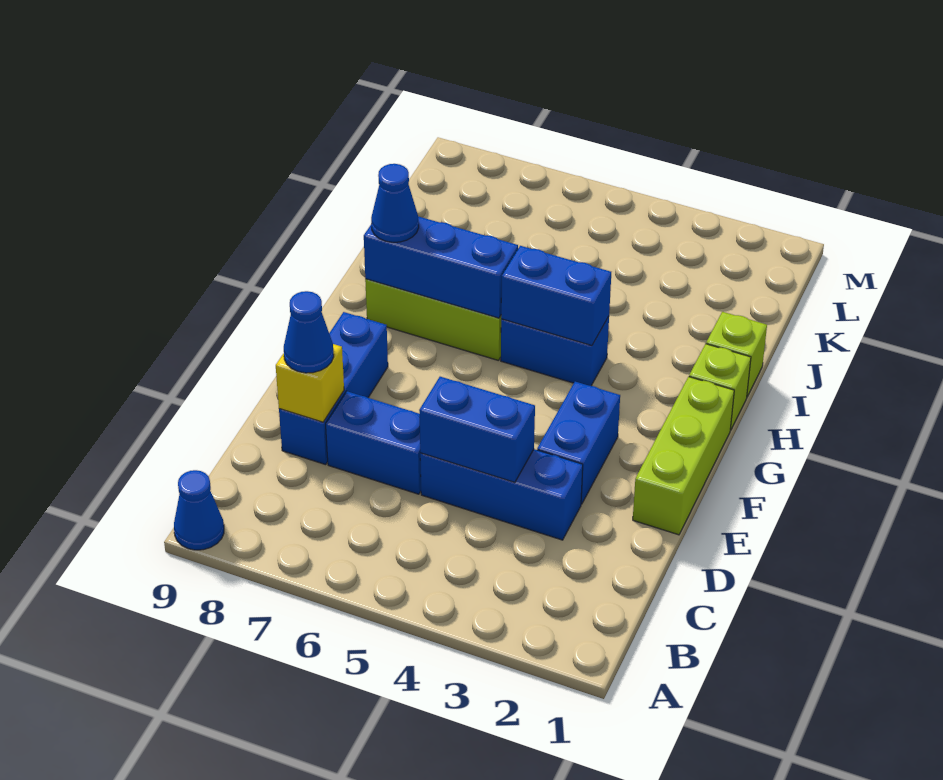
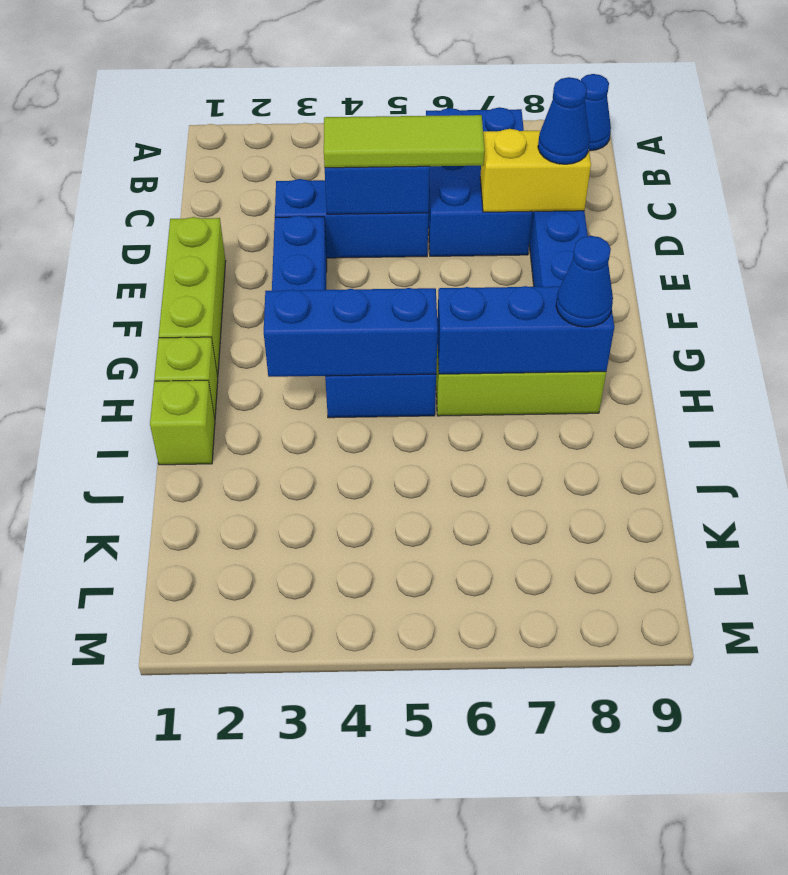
none -> lime tile D4:D6 level 3
blue brick D6:D7 level 1 -> blue brick B6:D7 level 1
yellow brick D8 level 2 -> yellow brick D7:D8 level 2
blue brick H4:H5 level 2 -> blue brick H3:H5 level 2

